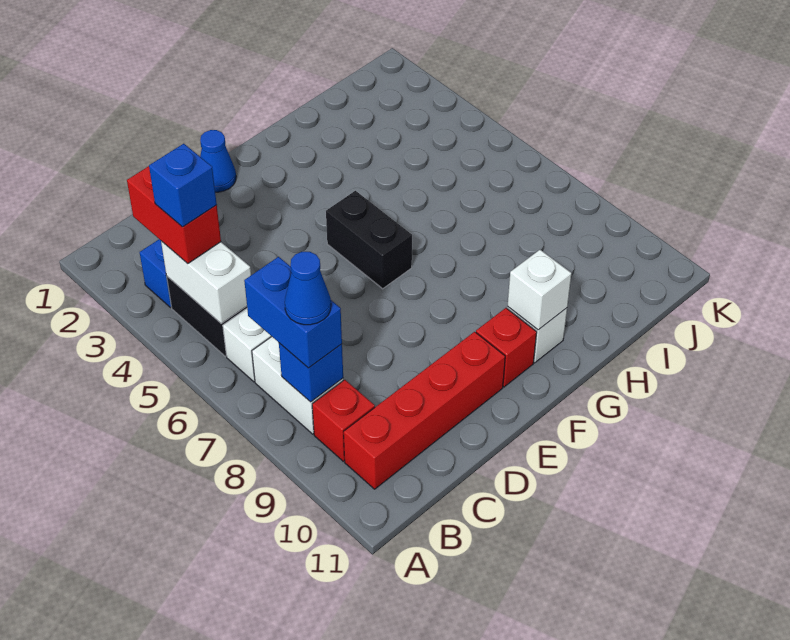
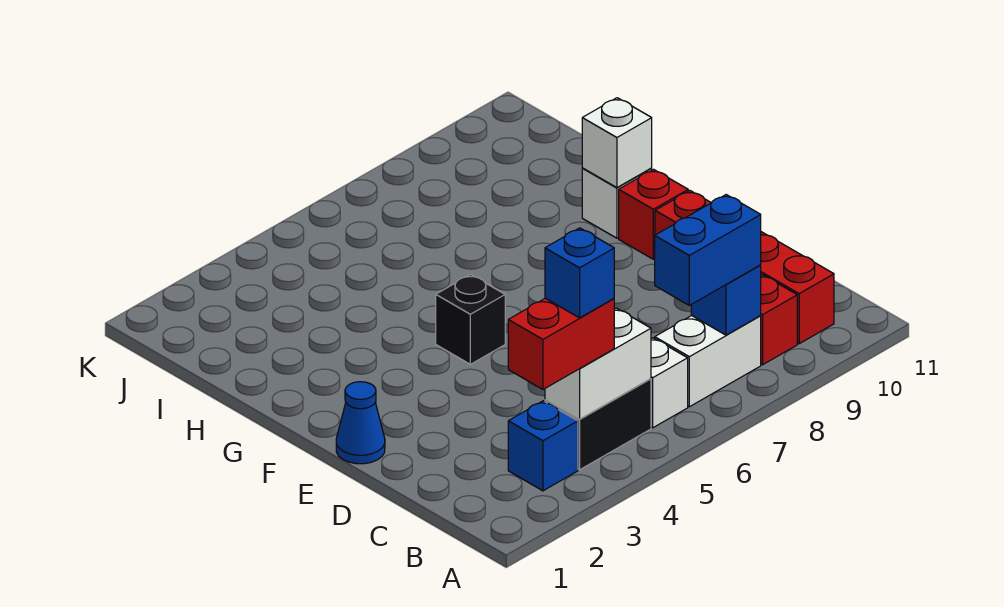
blue cone B8 level 4 -> none
black brick F5:F6 level 1 -> black brick F5 level 1

